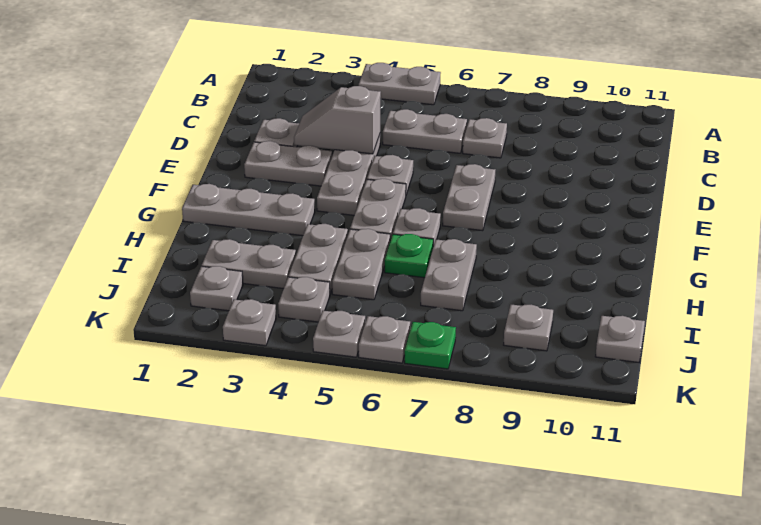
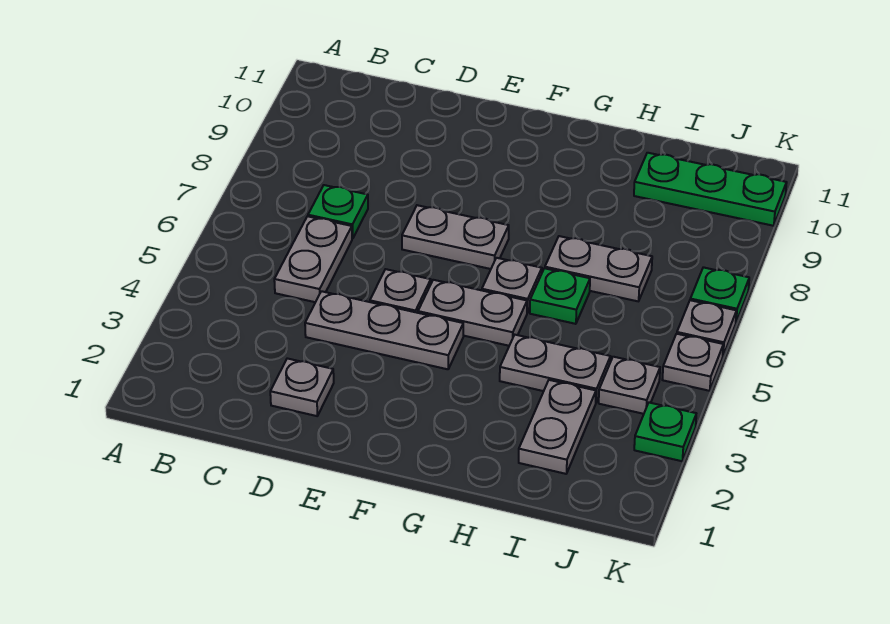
grey plate A4:A5 level 1 -> none
grey plate C7 level 1 -> green plate C7 level 1
grey slope D3:D4 level 2 top 4 -> none
grey plate E2:E3 level 1 -> none
grey plate G1:G3 level 1 -> none
grey plate H5:I5 level 1 -> none
none -> green plate I10:K10 level 1
grey plate J2 level 1 -> none
grey plate J9 level 1 -> none
grey plate J11 level 1 -> none
grey plate K3 level 1 -> green plate K3 level 1

